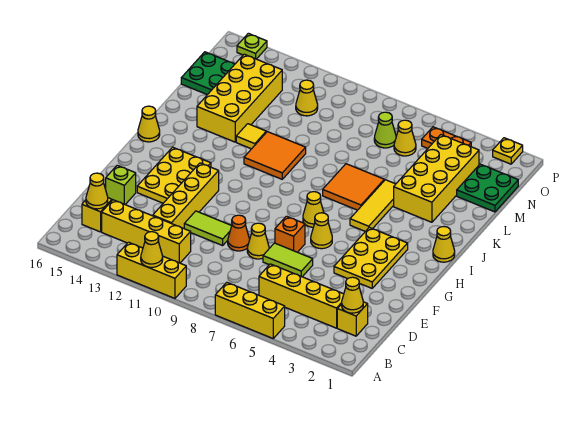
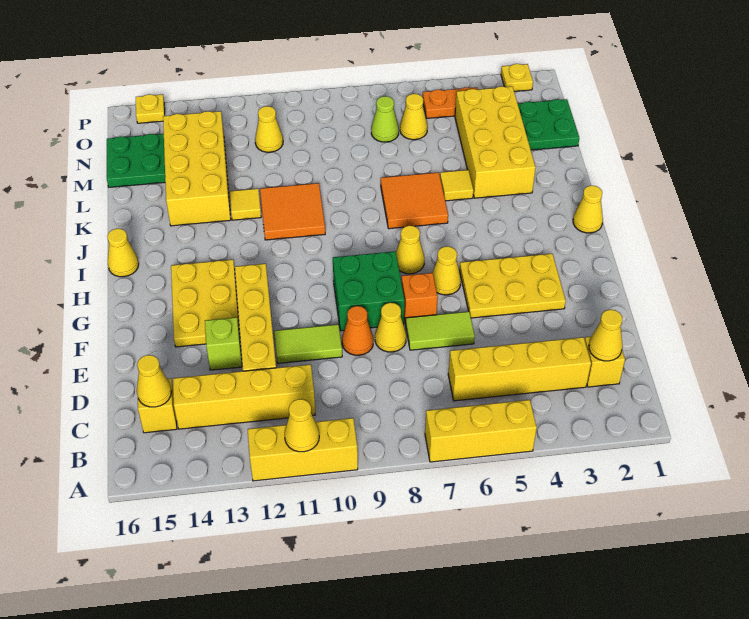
lime brick E15 level 1 -> lime brick E13 level 1
yellow plate F3:H4 level 1 -> yellow plate F3:G5 level 1
none -> green brick F8:G9 level 1
yellow tile I5:K5 level 1 -> yellow tile K5 level 1
lime plate P15 level 1 -> yellow plate P15 level 1

